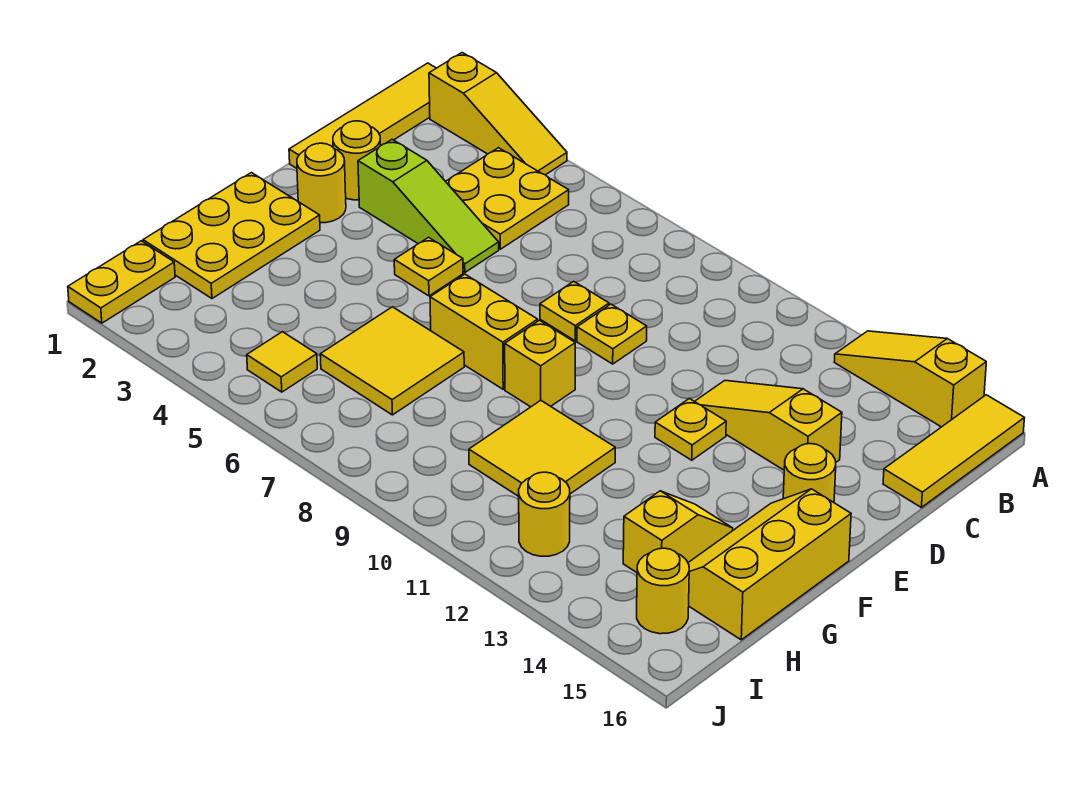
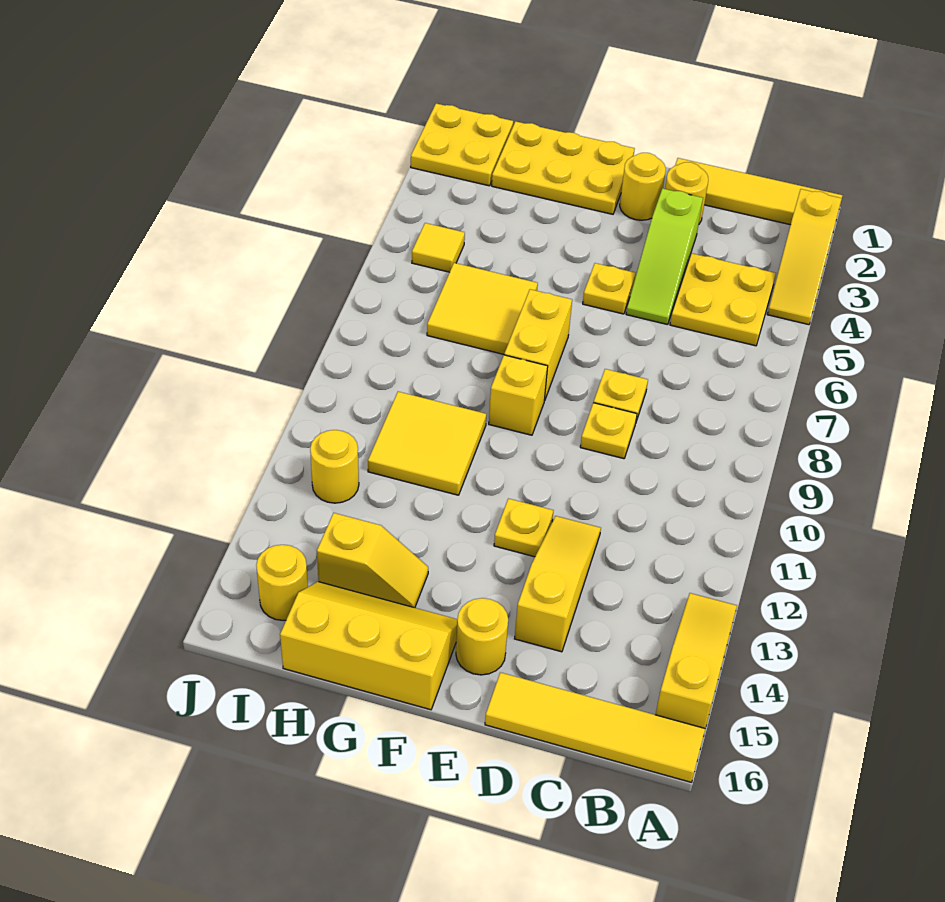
yellow tile A16:C16 level 1 -> yellow tile A16:D16 level 1
yellow plate I1:J1 level 1 -> yellow plate I1:J2 level 1

